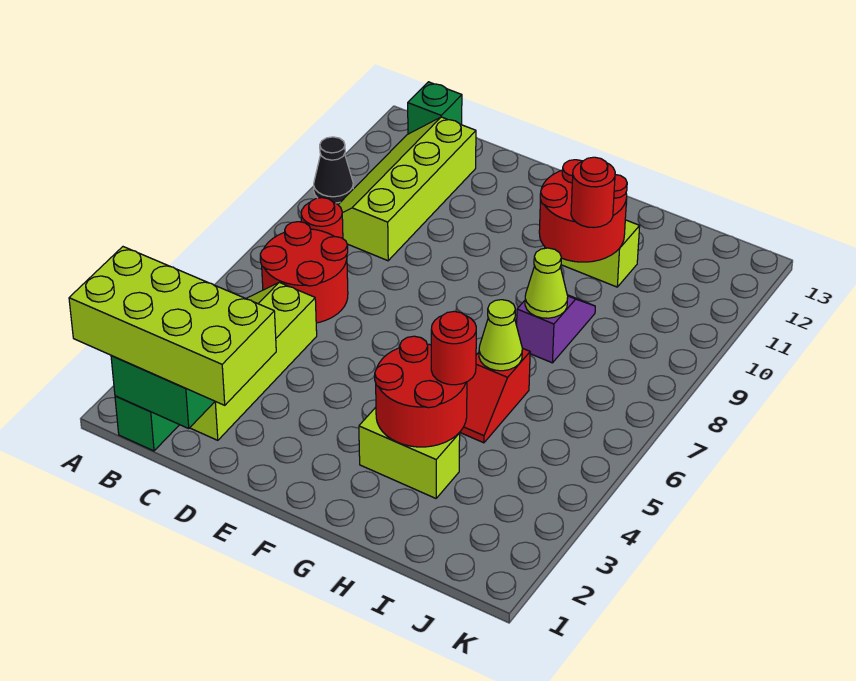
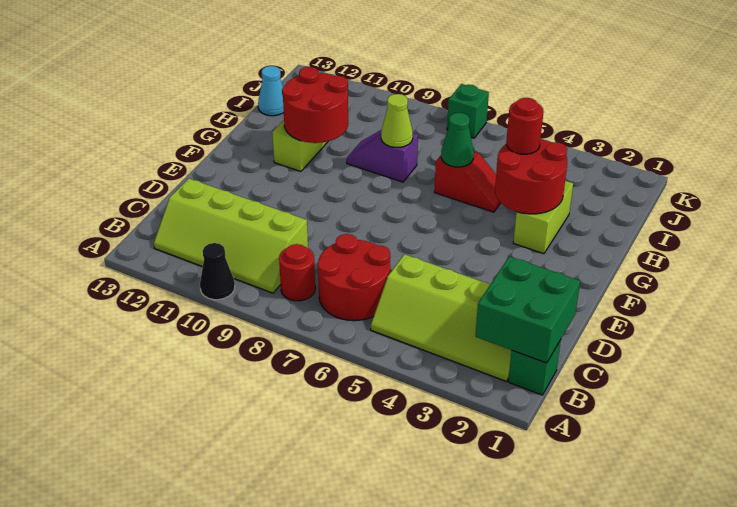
lime brick A1:D2 level 3 -> none
green brick B13 level 1 -> green brick K7 level 1
lime cone H6 level 2 -> green cone H6 level 2
red round brick H10 level 3 -> none
none -> cyan cone I13 level 1

